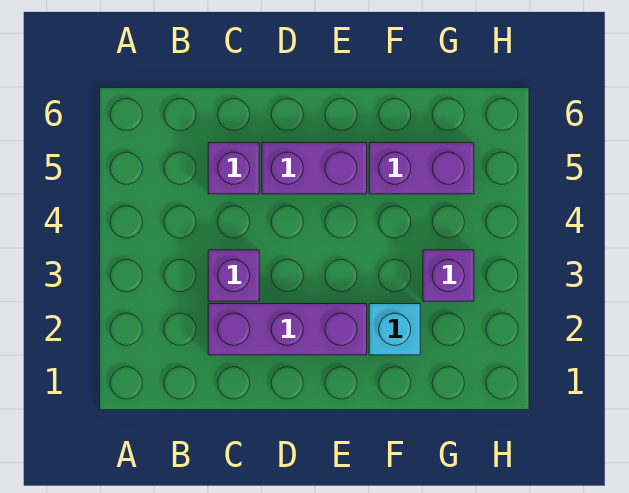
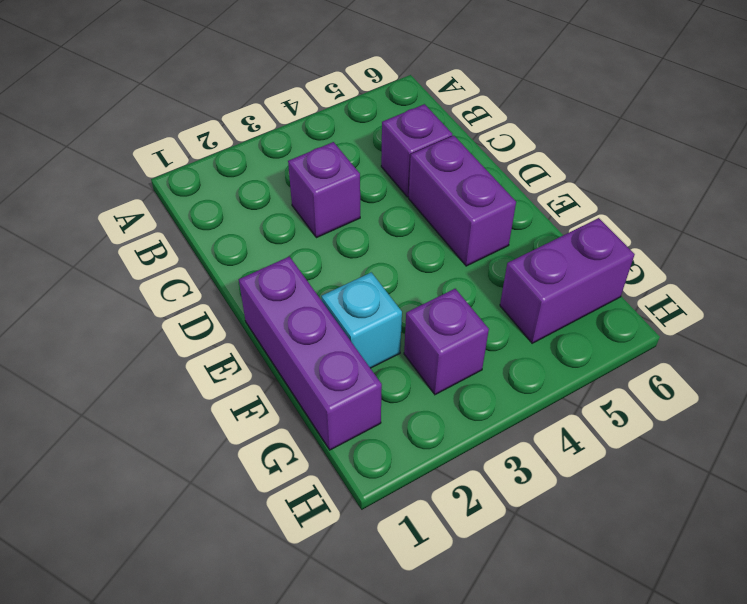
purple brick C2:E2 level 1 -> purple brick E1:G1 level 1
purple brick F5:G5 level 1 -> purple brick G5:G6 level 1

